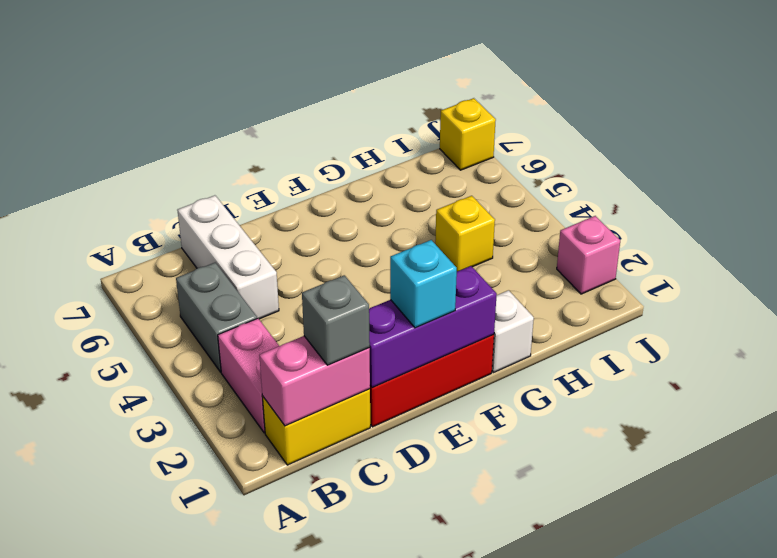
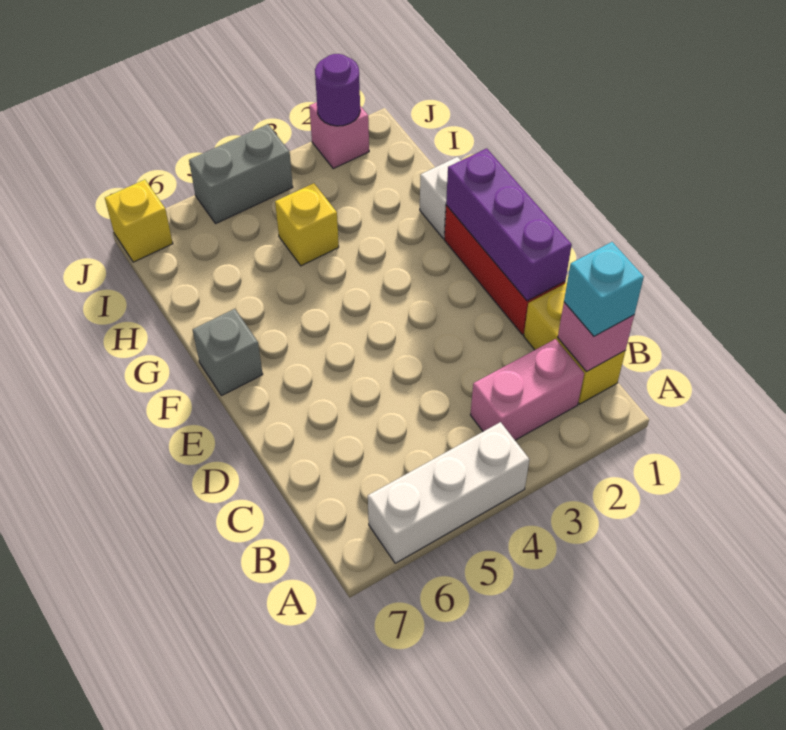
pink brick B1:C1 level 2 -> pink brick B1 level 2
grey brick B4:B5 level 1 -> grey brick J4:J5 level 1
grey brick C1 level 3 -> grey brick F7 level 1
white brick C5:C7 level 1 -> white brick A4:A6 level 1
cyan brick E1 level 3 -> cyan brick B1 level 3
none -> purple round brick J2 level 2

